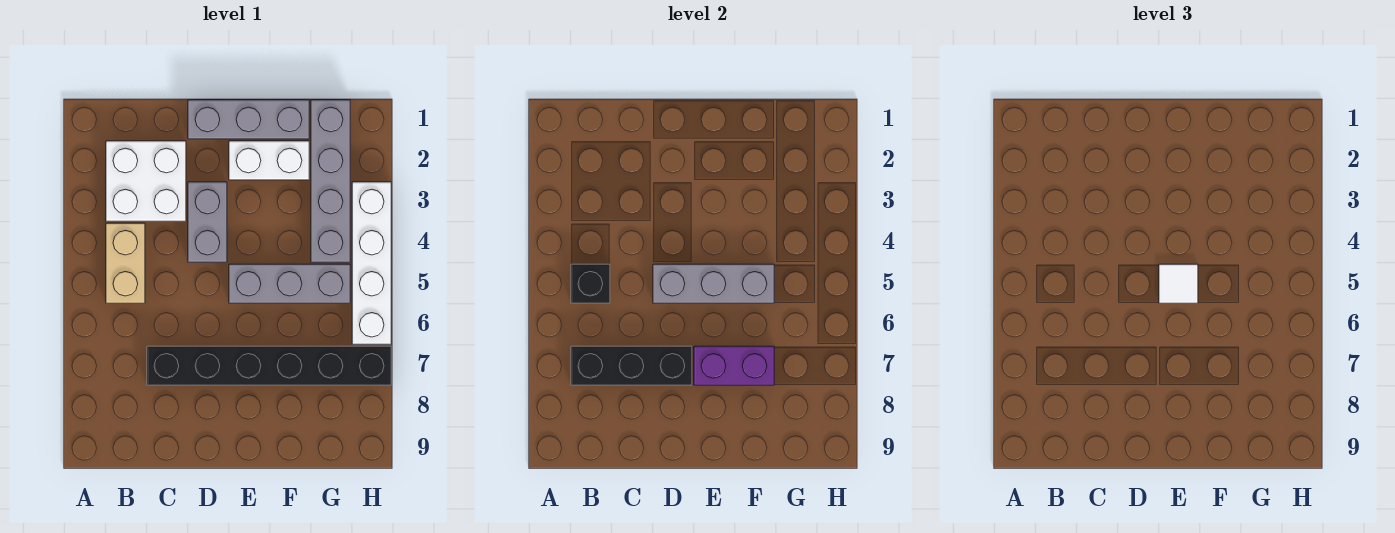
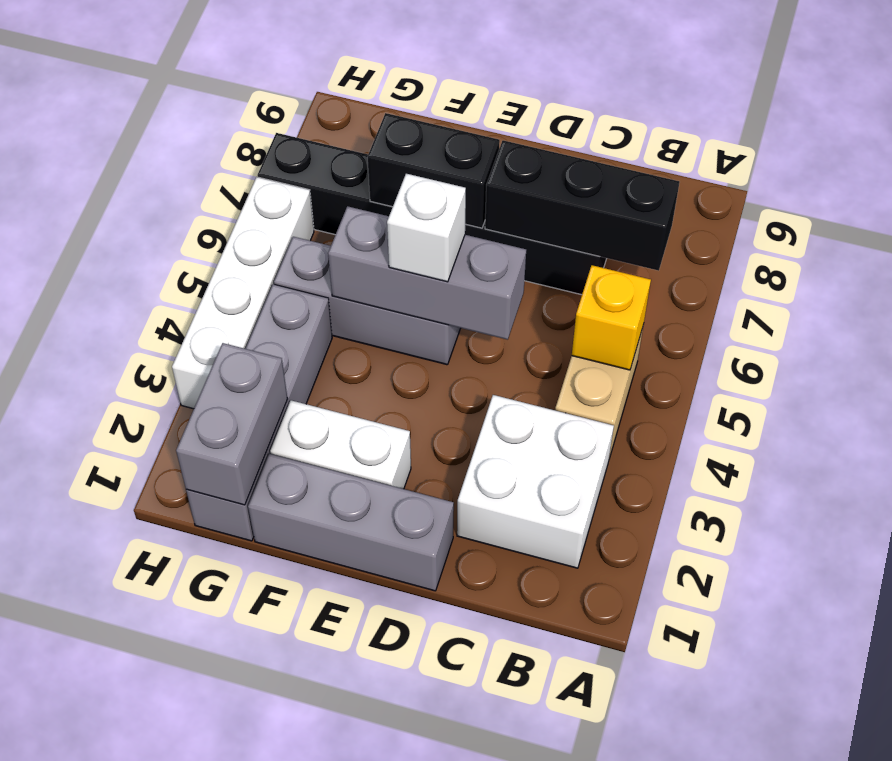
black brick B5 level 2 -> yellow brick B5 level 2
grey brick D3:D4 level 1 -> grey brick G1:G2 level 2
white tile E5 level 3 -> white brick E5 level 3
purple brick E7:F7 level 2 -> black brick E7:F7 level 2

